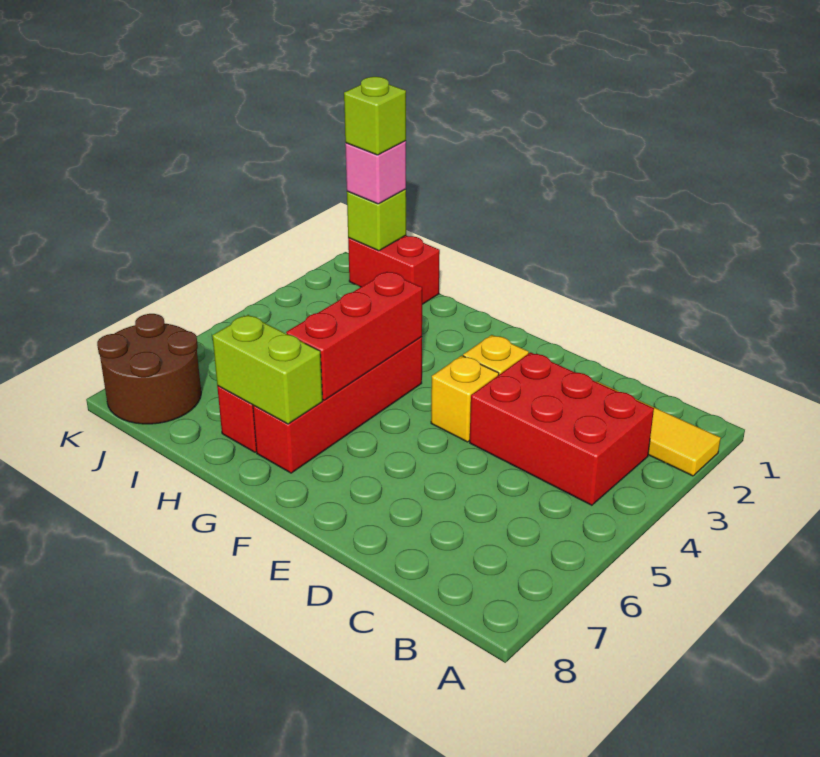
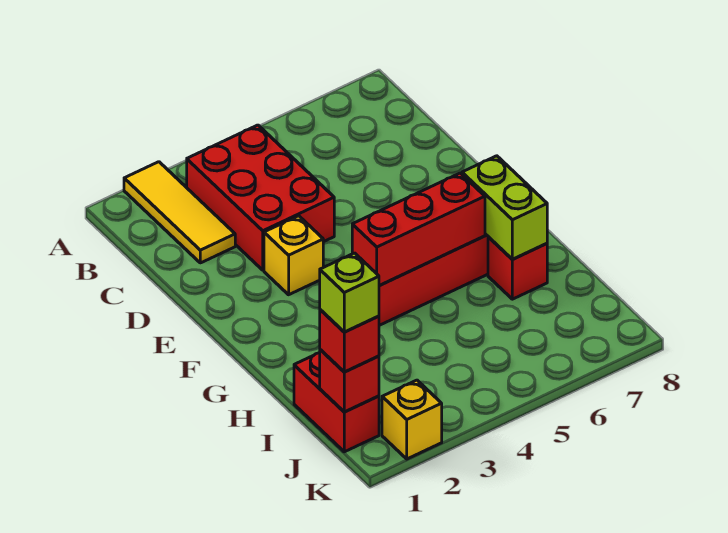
yellow brick E4 level 1 -> yellow brick K2 level 1
lime brick J1 level 2 -> red brick J1 level 2
pink brick J1 level 3 -> red brick J1 level 3
brown round brick J7:K8 level 1 -> none

